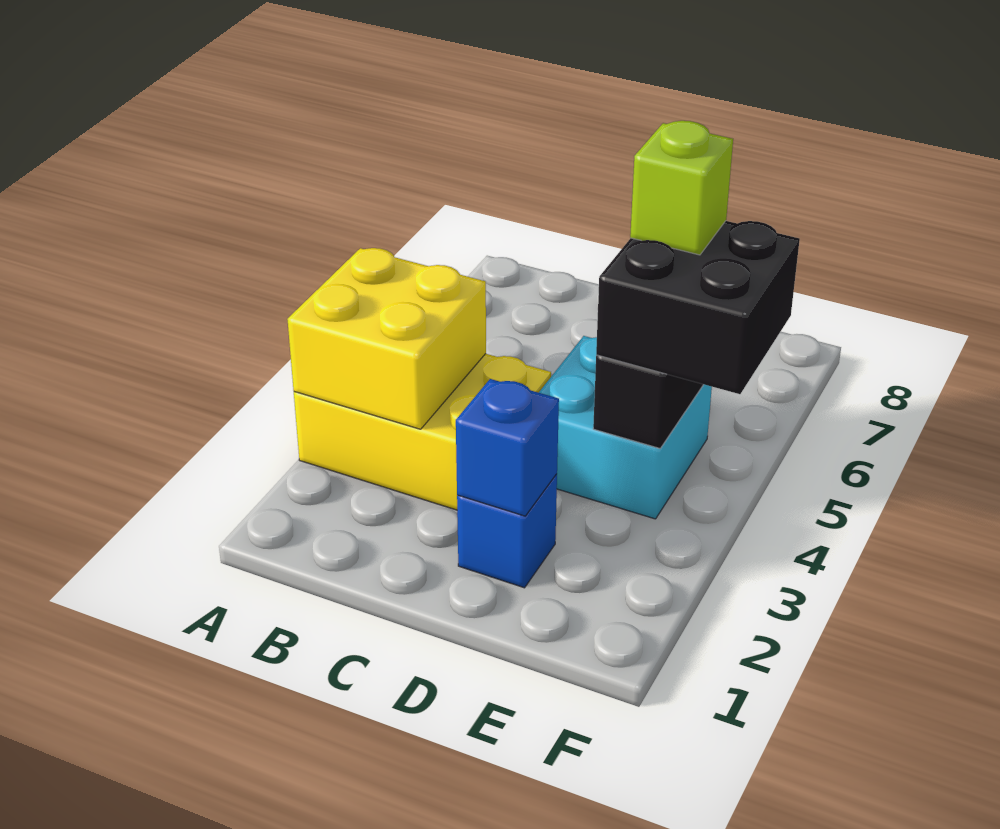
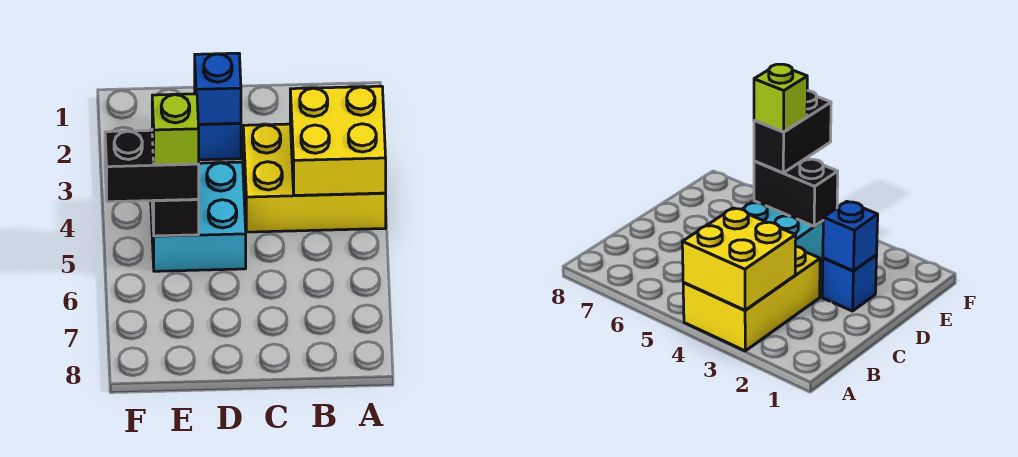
black brick E4:F5 level 3 -> black brick E5:F5 level 3

